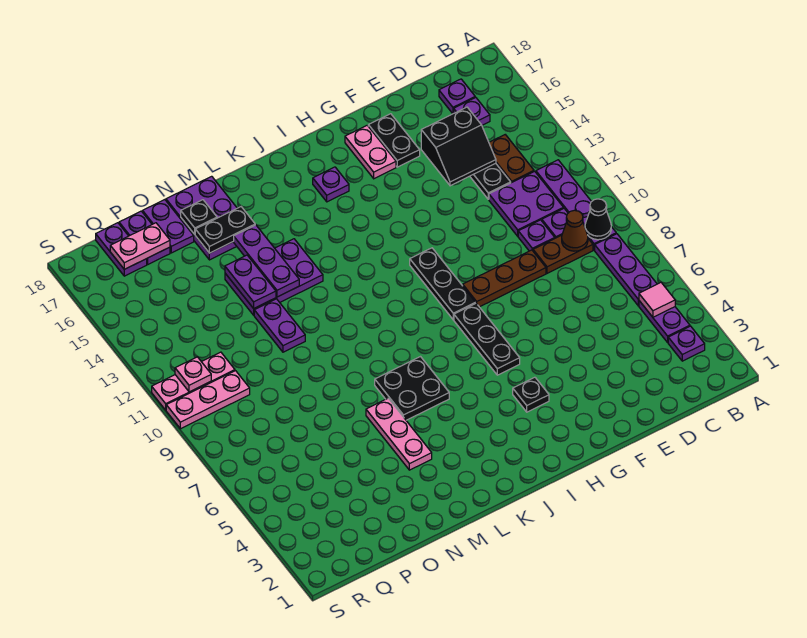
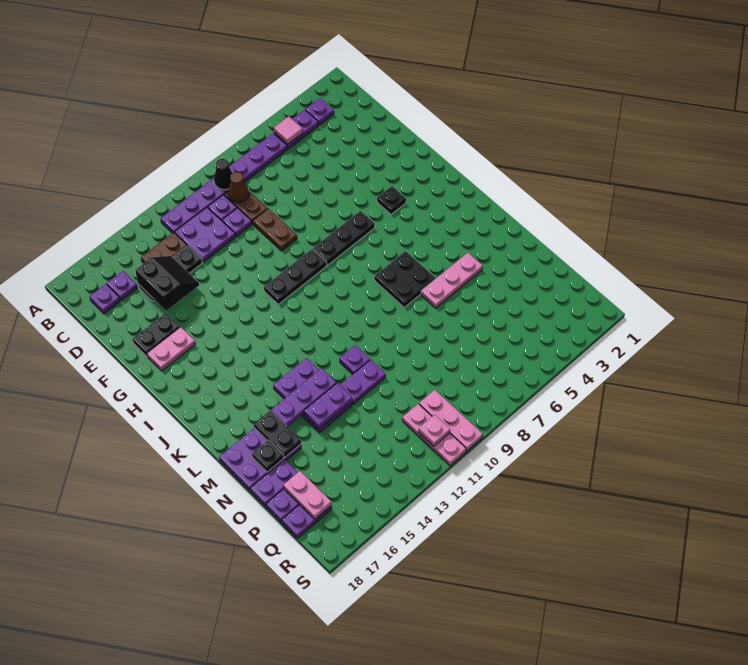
brown plate E9:G9 level 1 -> brown plate E9:F9 level 1
purple plate I16 level 1 -> purple plate M11 level 1

